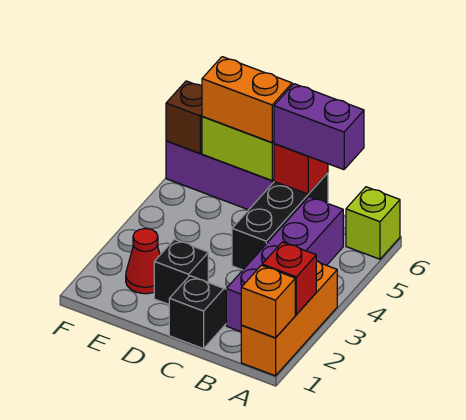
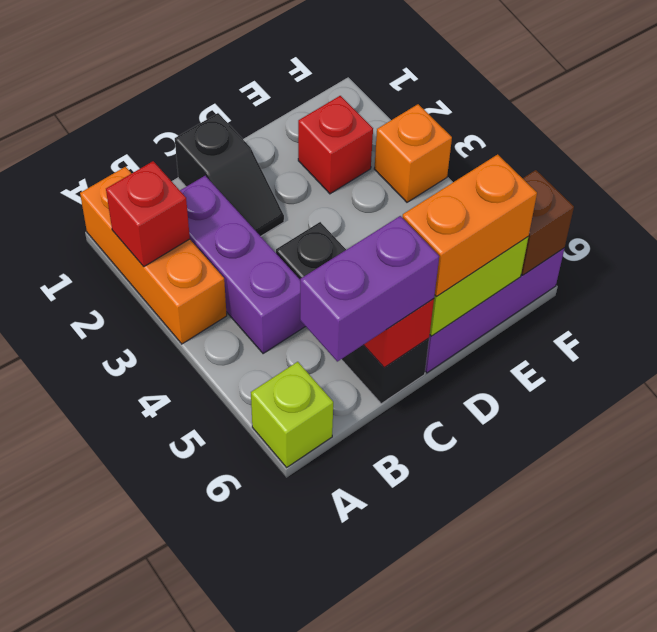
orange brick A1 level 2 -> orange brick F3 level 1
purple brick B2:B5 level 1 -> purple brick B2:B4 level 1
black brick D2 level 1 -> none
red cone E2 level 1 -> red brick E2 level 1

